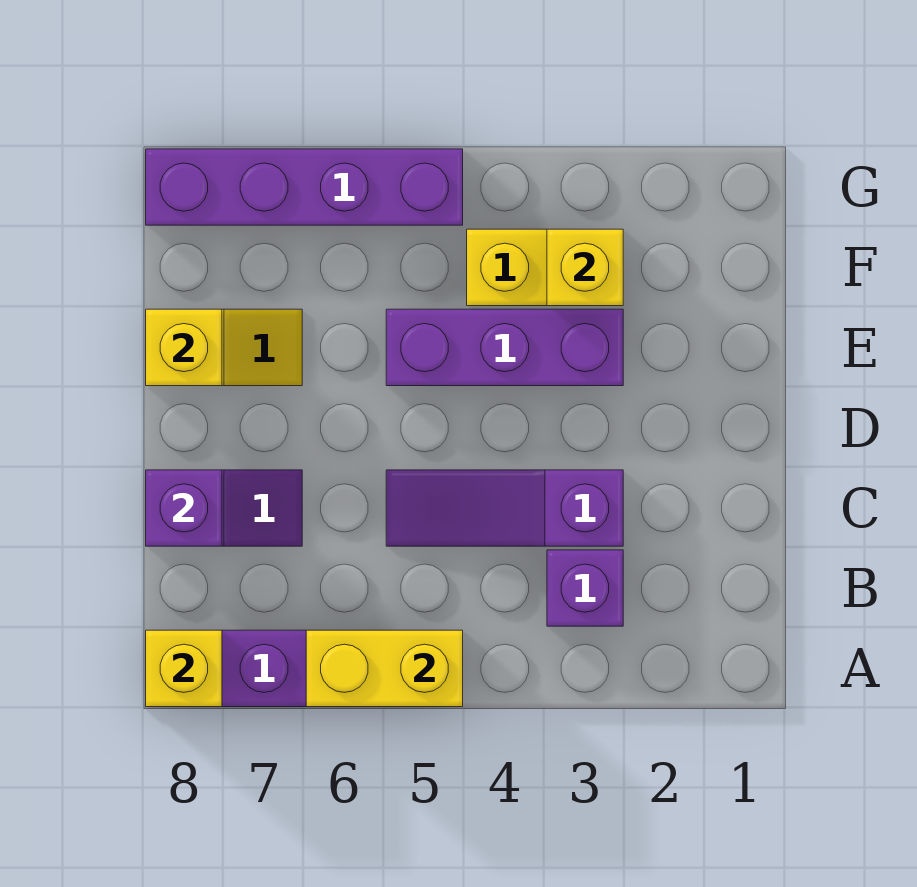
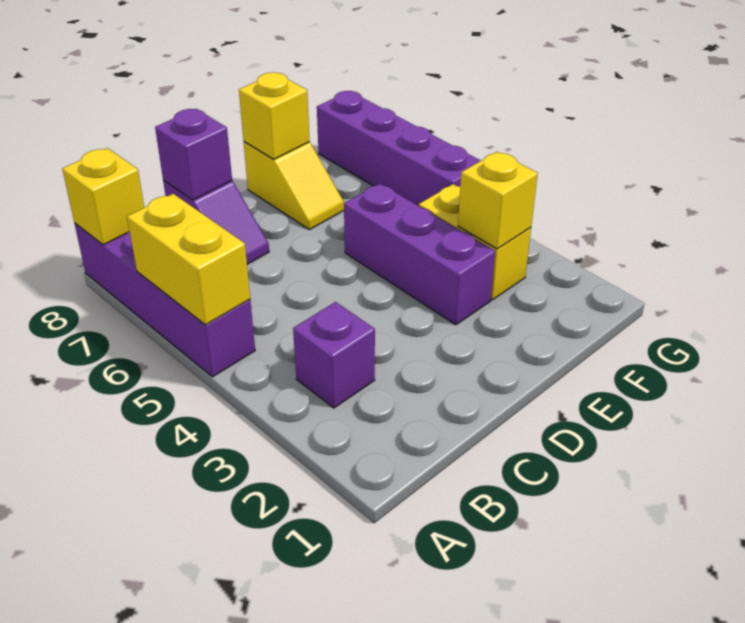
purple slope C3:C5 level 1 top 3 -> none

